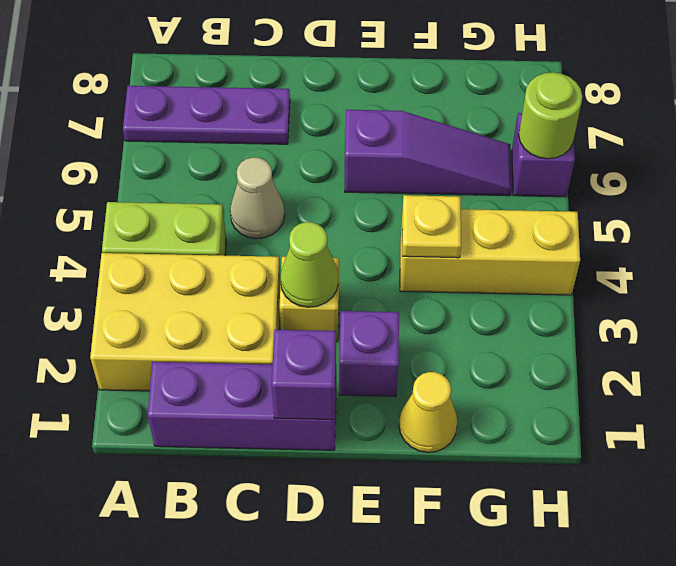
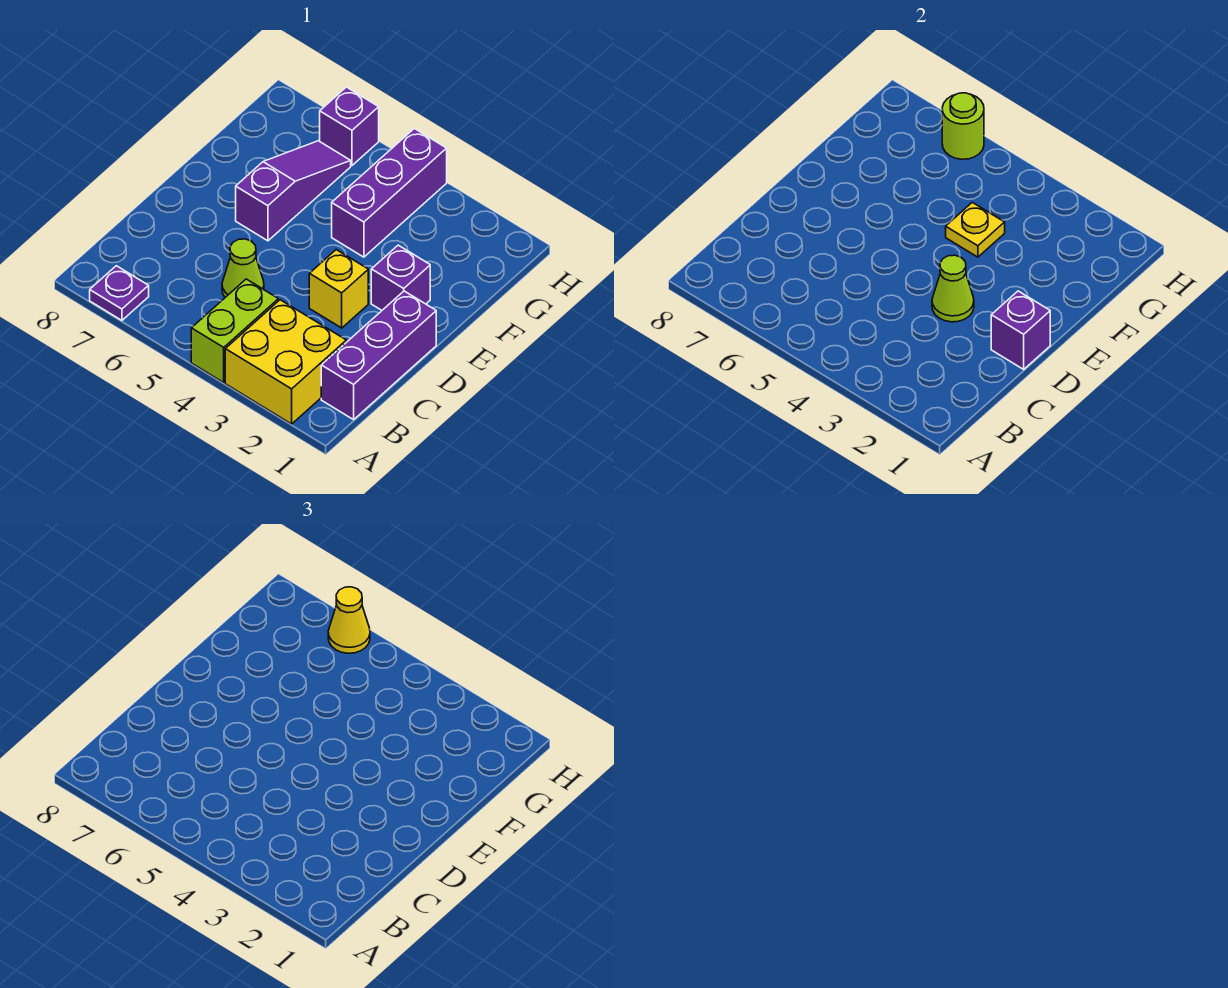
yellow brick A2:C3 level 1 -> yellow brick A2:B3 level 1
purple plate A7:C7 level 1 -> purple plate A7 level 1
tan cone C5 level 1 -> lime cone C5 level 1
yellow cone F1 level 1 -> yellow cone H6 level 3
yellow brick F4:H4 level 1 -> purple brick F4:H4 level 1

